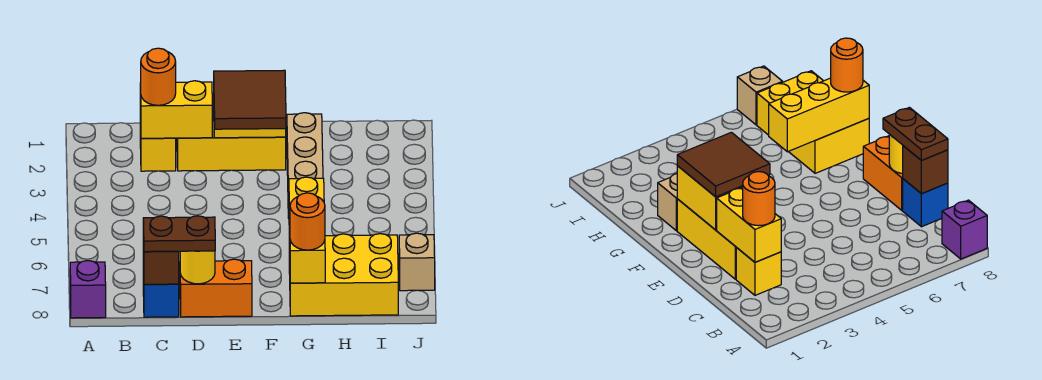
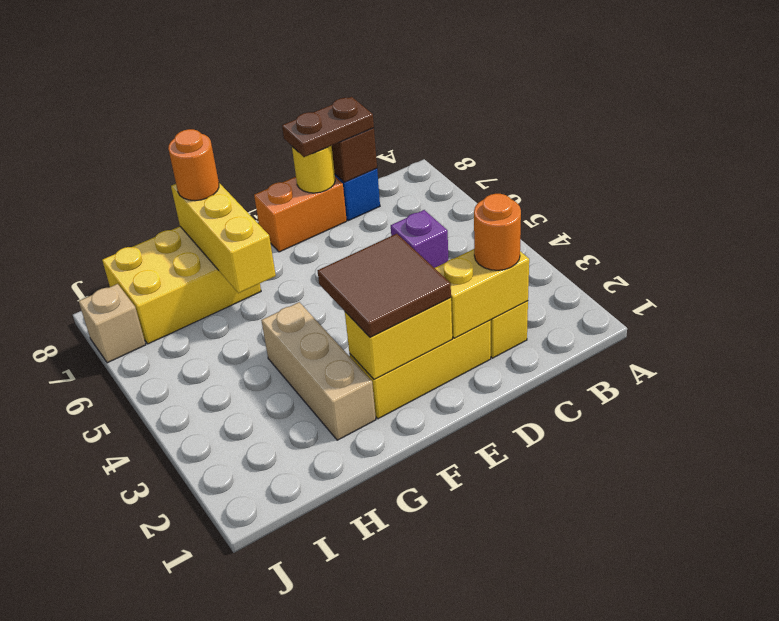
purple brick A8 level 1 -> purple brick C5 level 1

